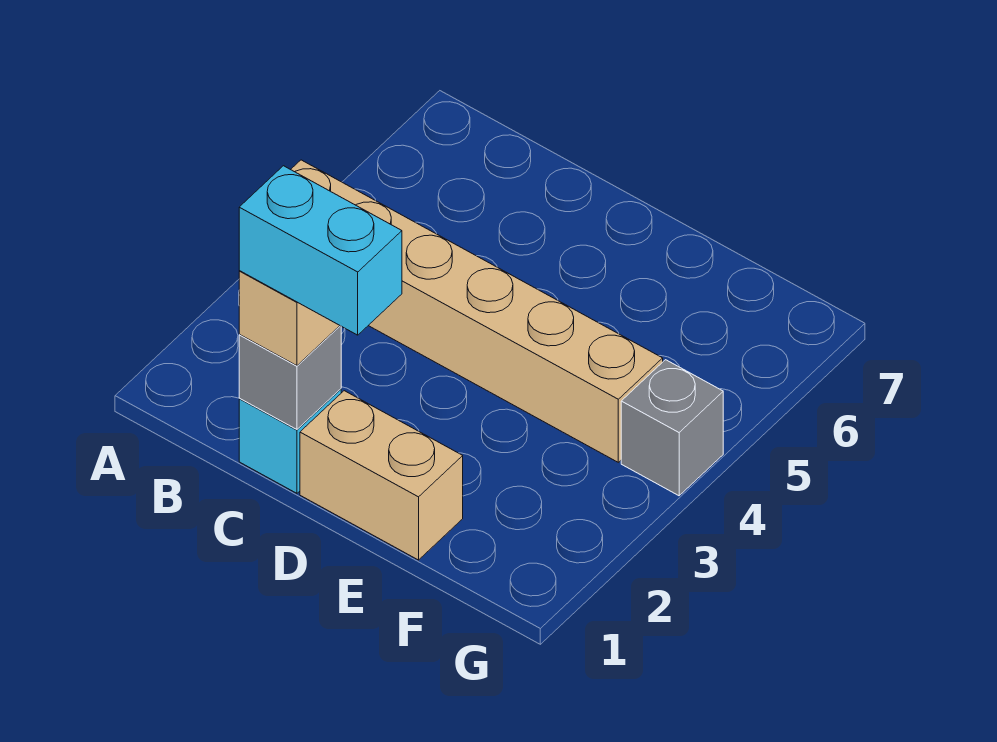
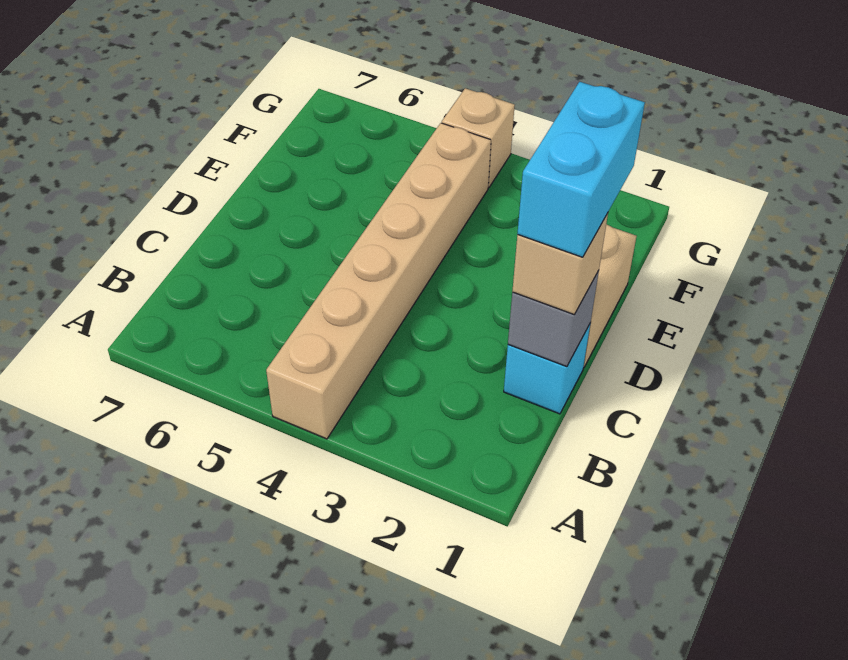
grey brick G4 level 1 -> tan brick G4 level 1

